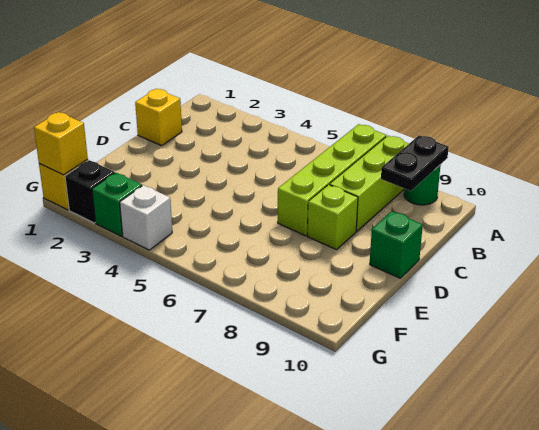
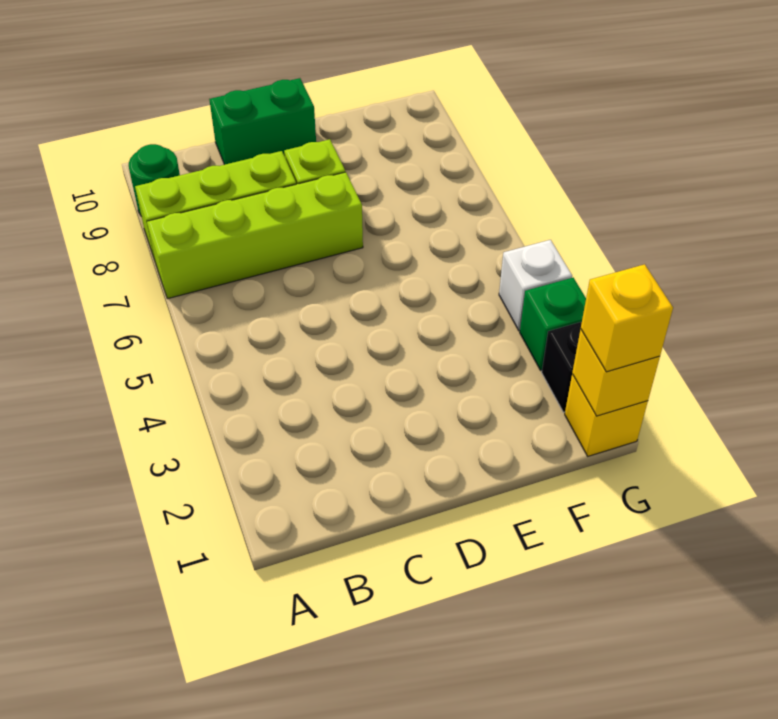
black plate A9:B9 level 2 -> none
yellow brick C1 level 1 -> yellow brick G1 level 3
green brick D10 level 1 -> green brick C10:D10 level 1

